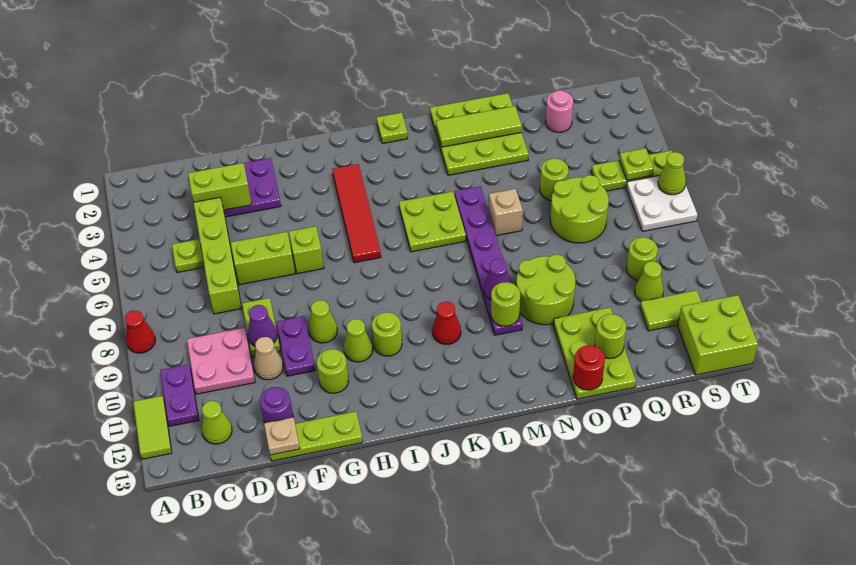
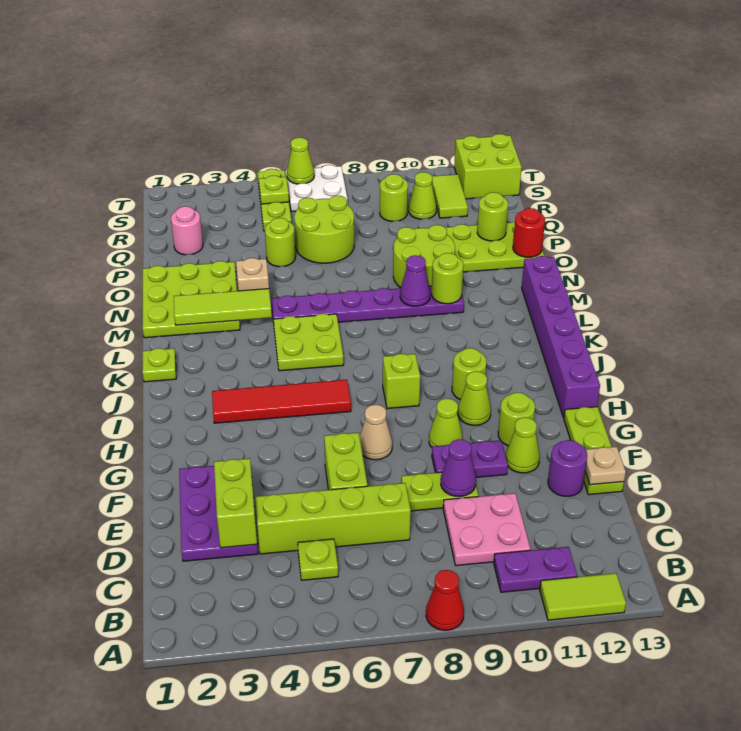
lime cone C12 level 1 -> lime cone F11 level 1
tan cone E10 level 1 -> tan cone G7 level 1
lime brick G6 level 1 -> lime brick I8 level 1
none -> purple brick H13:M13 level 1
red cone K10 level 1 -> none
lime tile M2:O2 level 2 -> lime tile M2:M4 level 2
tan brick N6 level 1 -> tan brick N4 level 1

